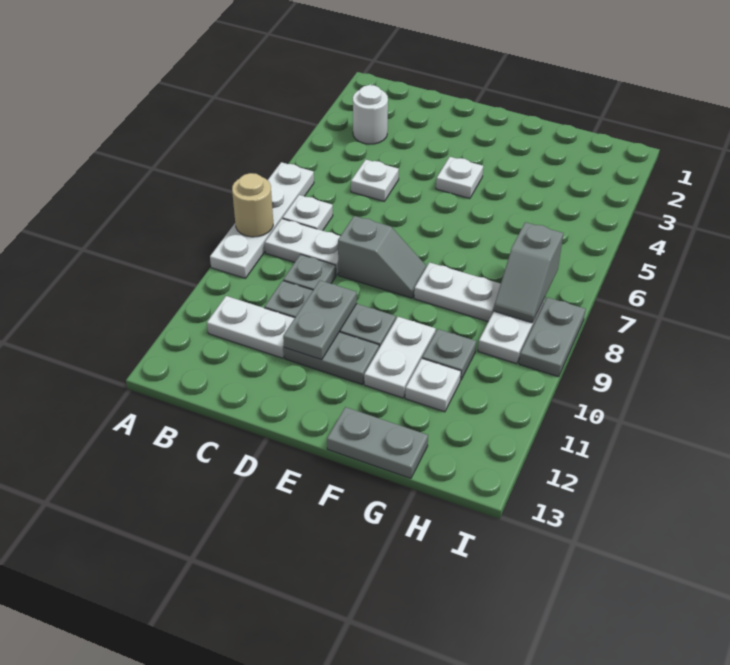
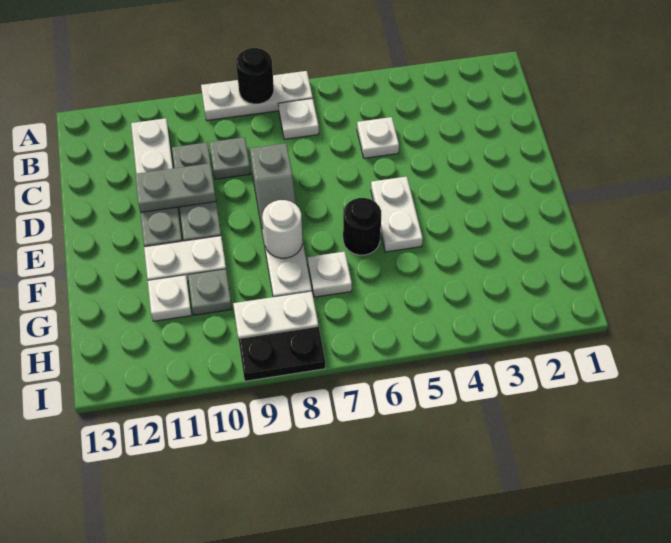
white plate A6:A9 level 1 -> white plate A7:A9 level 1
tan round brick A8 level 2 -> black round brick A8 level 2
white round brick B3 level 1 -> white round brick F8 level 2
white plate B8:C8 level 1 -> white plate E5:F5 level 1
white plate E4 level 1 -> white plate G7 level 1
none -> black round brick F6 level 1
grey plate F13:G13 level 1 -> none
grey slope H7:H8 level 2 top 7 -> none
grey plate I8:I9 level 1 -> black plate I8:I9 level 1

